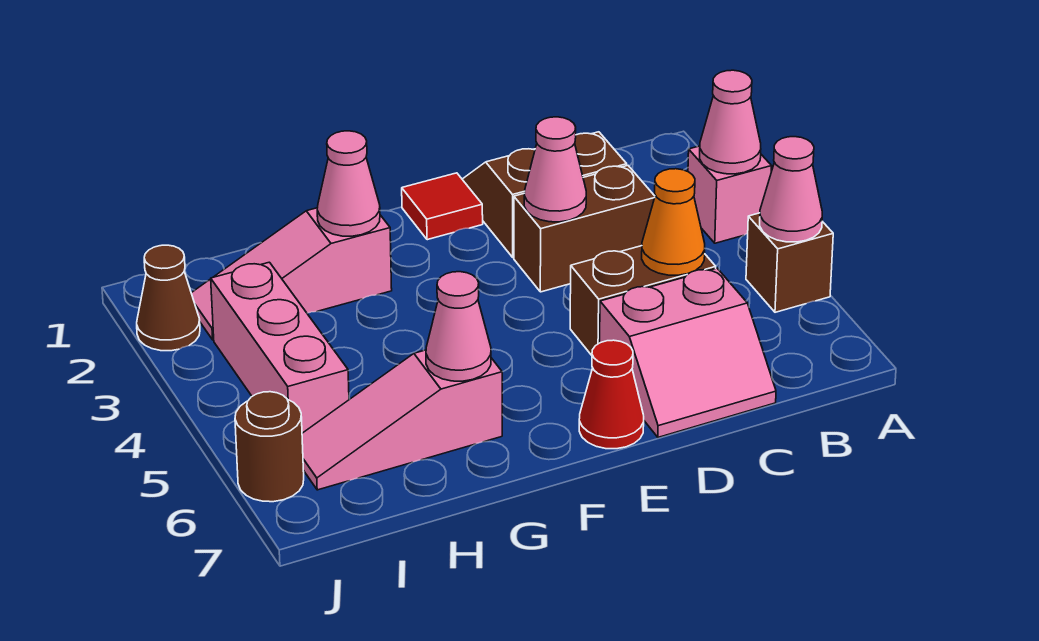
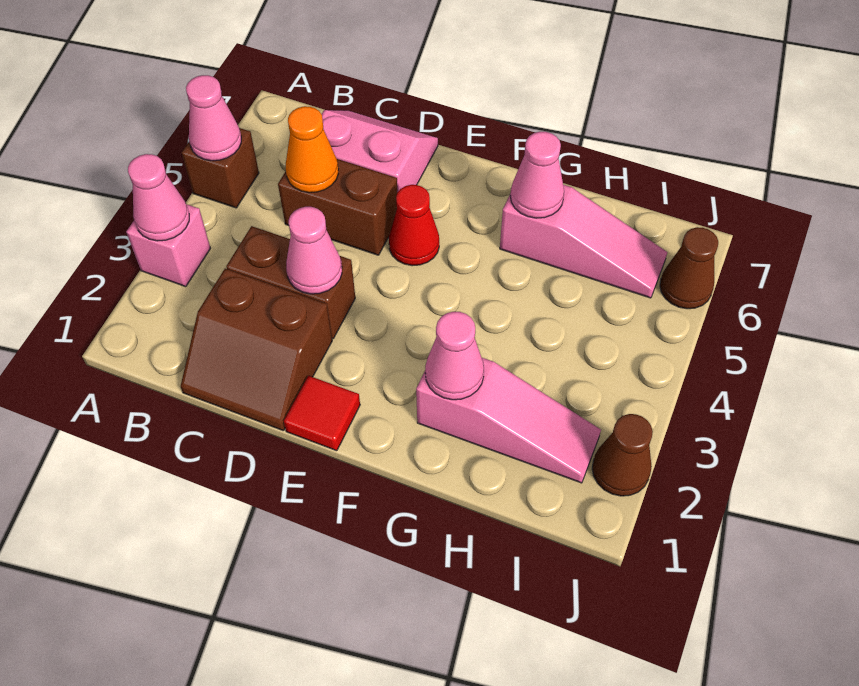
red cone E7 level 1 -> red cone E5 level 1
pink brick I3:I5 level 1 -> none
brown round brick J6 level 1 -> brown cone J6 level 1

